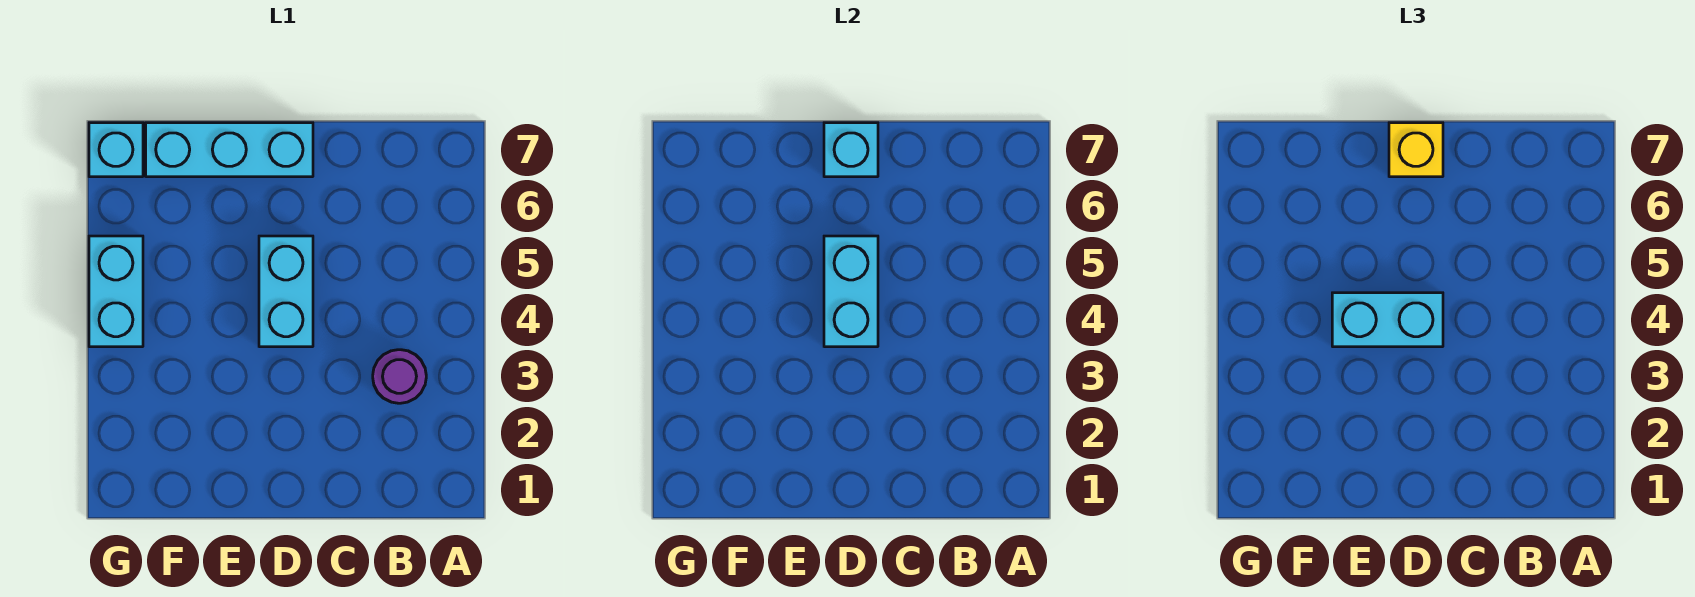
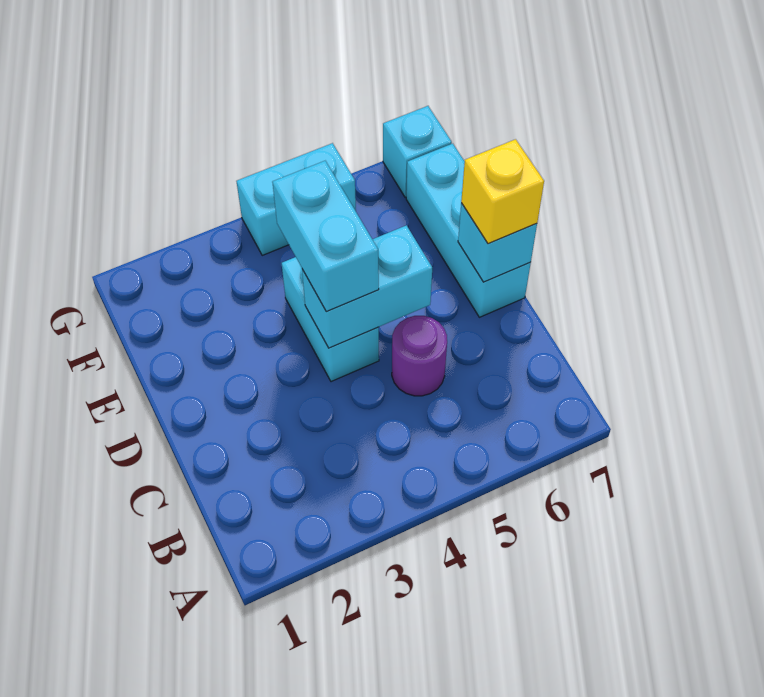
purple round brick B3 level 1 -> purple round brick C5 level 1
cyan brick D4:D5 level 1 -> cyan brick D4:E4 level 1

